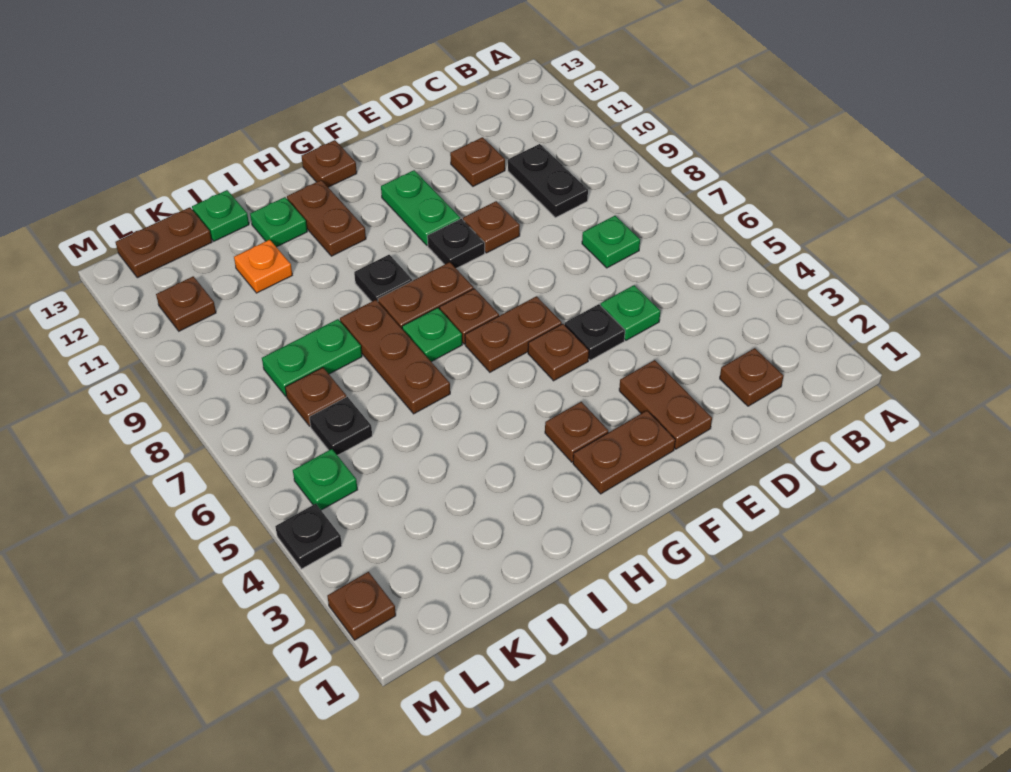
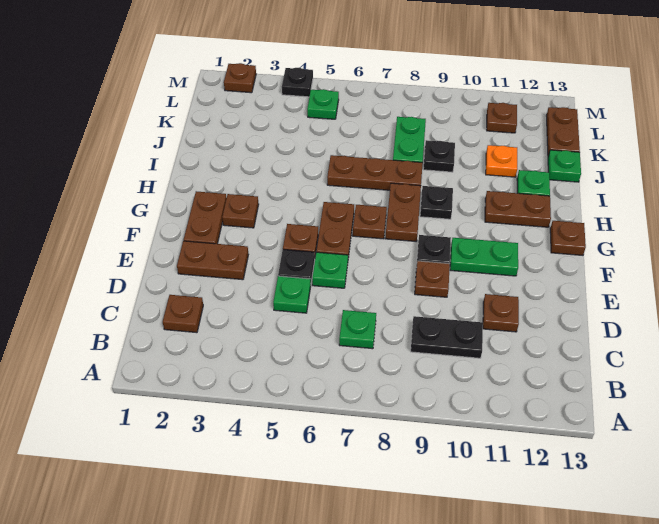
green plate H7 level 1 -> green plate E6 level 1
black plate K6 level 1 -> black plate J9 level 1
brown plate K7 level 1 -> none

